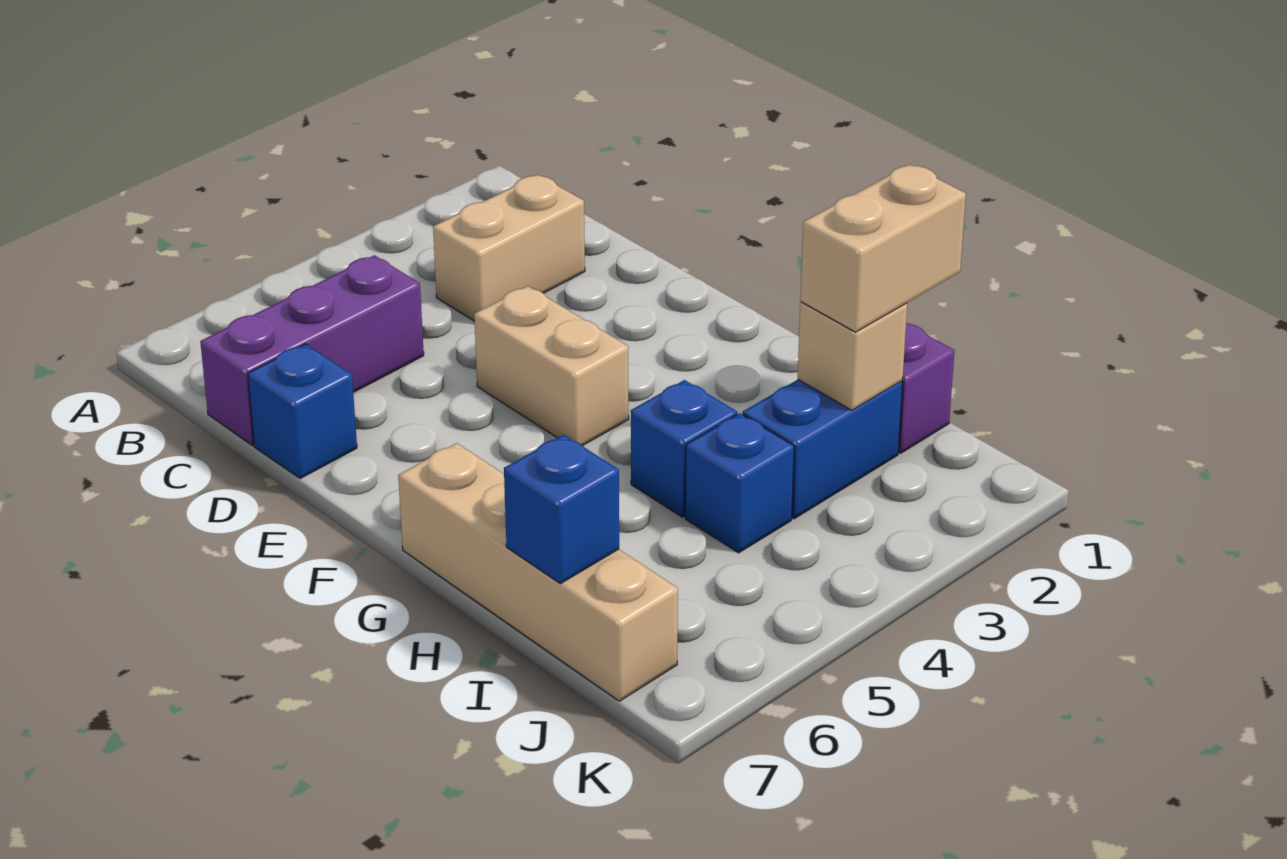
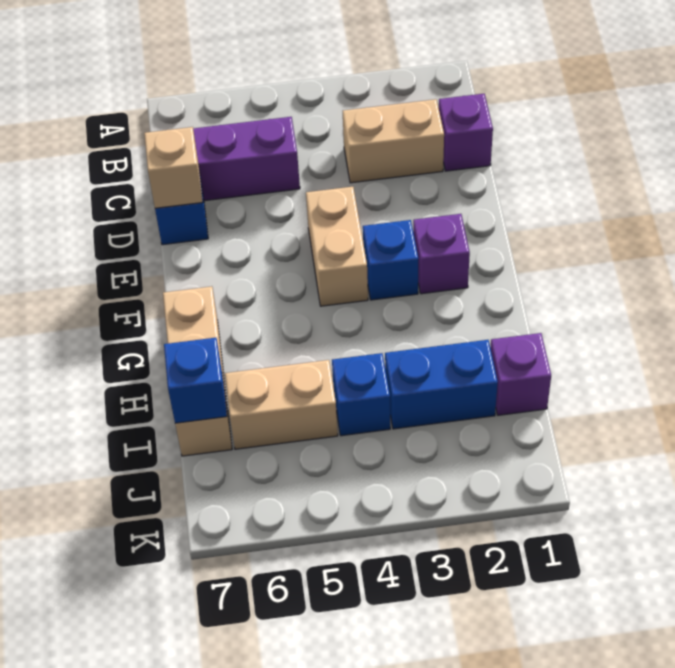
none -> purple brick C1 level 1
none -> purple brick F2 level 1
tan brick G7:J7 level 1 -> tan brick G7:I7 level 1
blue brick H4 level 1 -> blue brick F3 level 1
tan brick I1:I2 level 3 -> tan brick I5:I6 level 1
tan brick I2 level 2 -> tan brick D7 level 2

